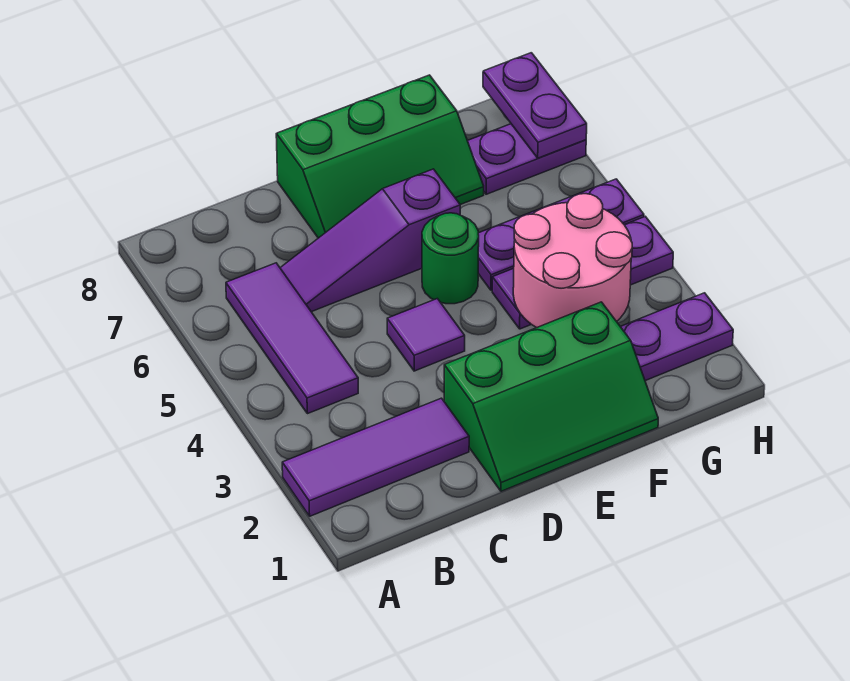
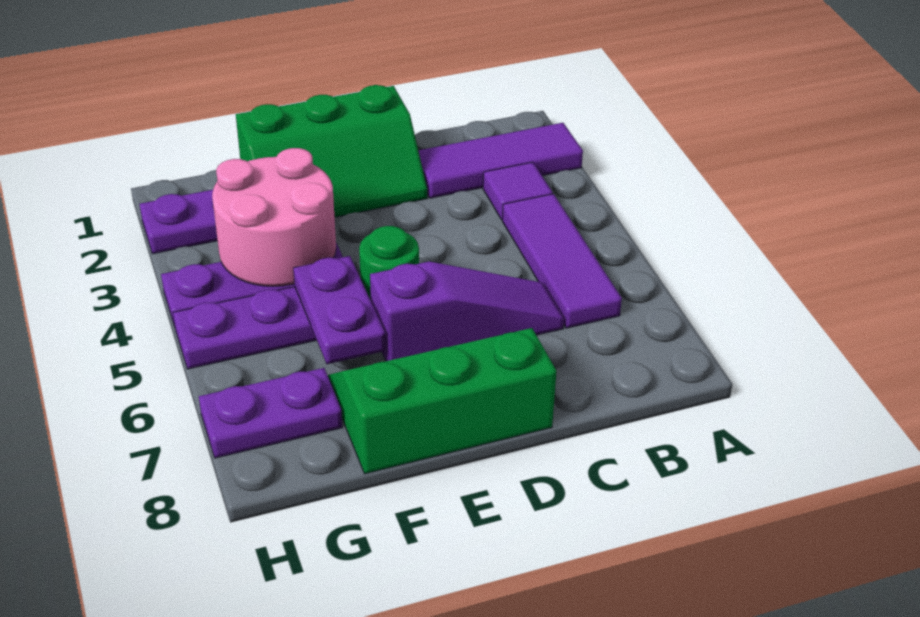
green slope D1:F2 level 1 top 2 -> green slope D1:F2 level 1 top 1
purple tile D4 level 1 -> purple tile B3 level 1
purple plate H7:H8 level 2 -> purple plate F5:F6 level 2

